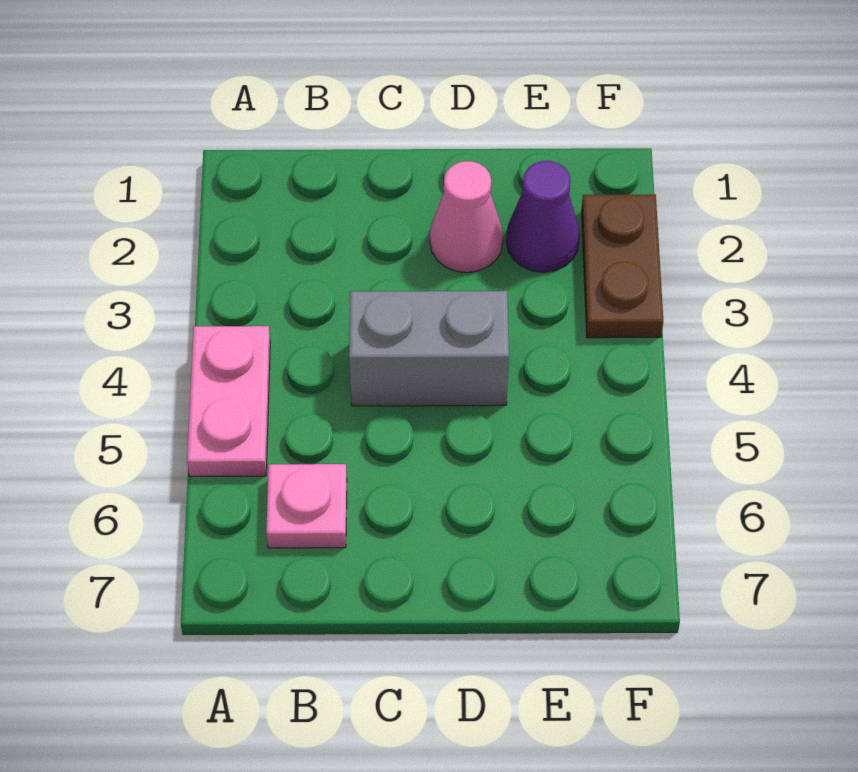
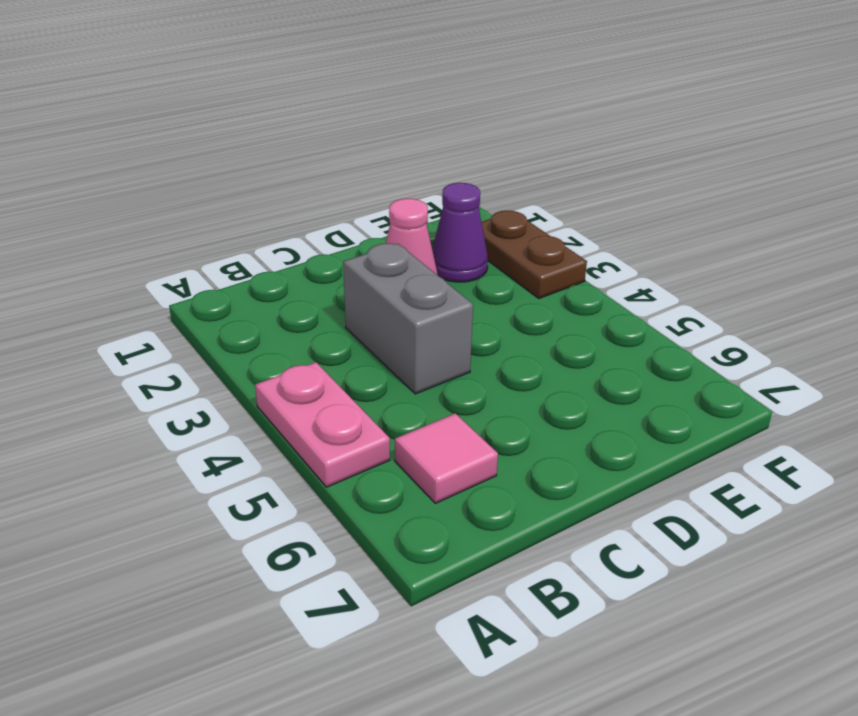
pink plate B6 level 1 -> pink tile B6 level 1
grey brick C4:D4 level 1 -> grey brick C3:C4 level 1

